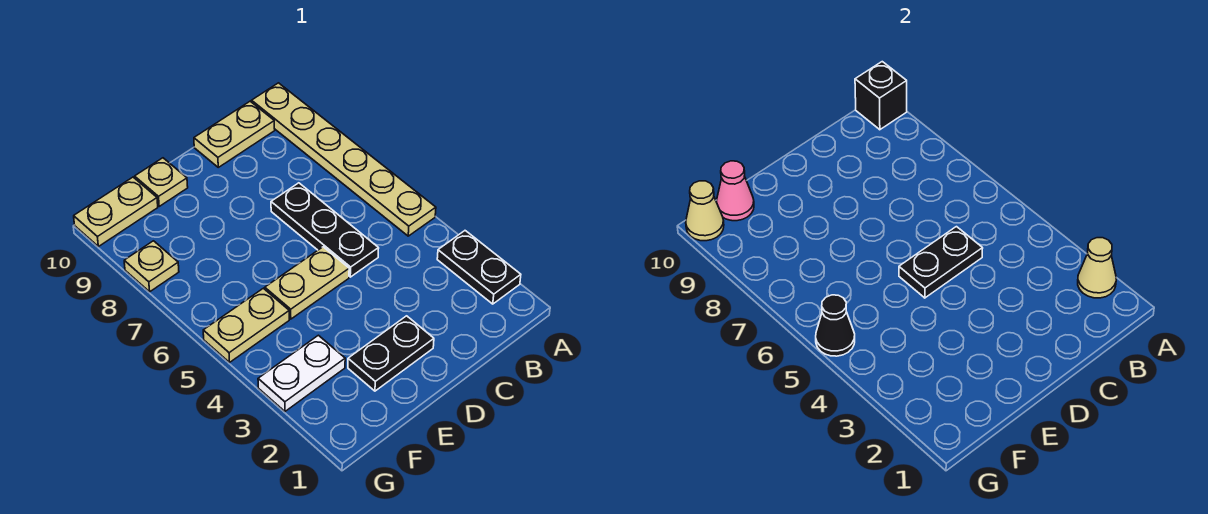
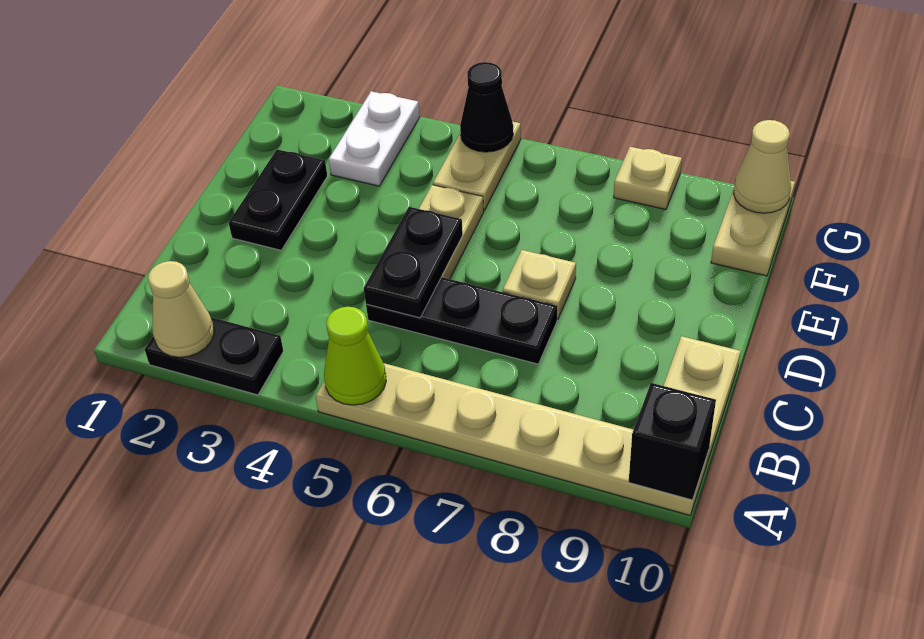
none -> lime cone A5 level 2
tan plate E10 level 1 -> tan plate D7 level 1
pink cone F10 level 2 -> none

